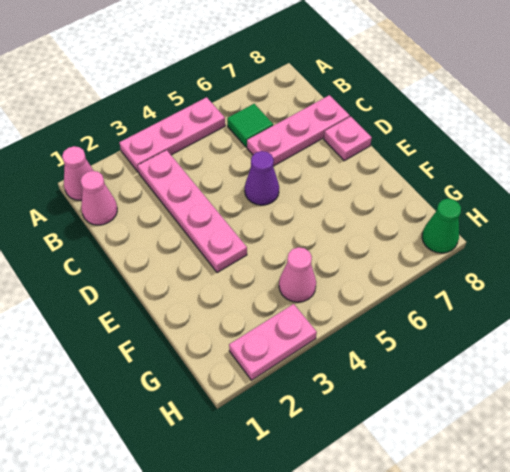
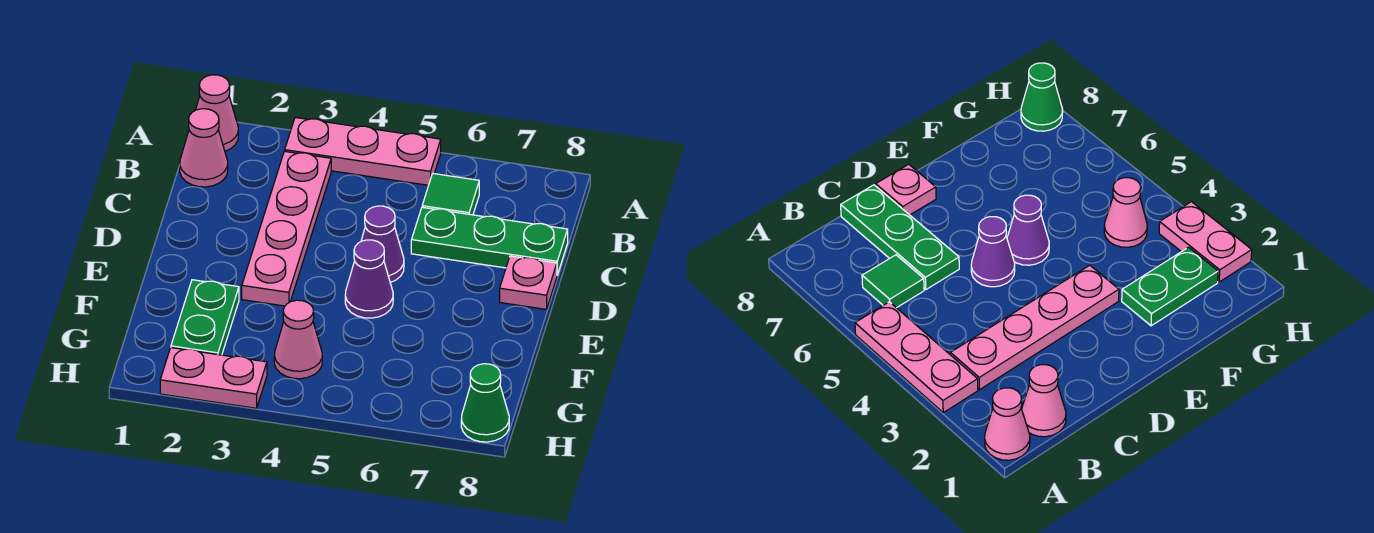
pink plate C6:C8 level 1 -> green plate C6:C8 level 1
none -> purple cone E5 level 1
none -> green plate F2:G2 level 1

